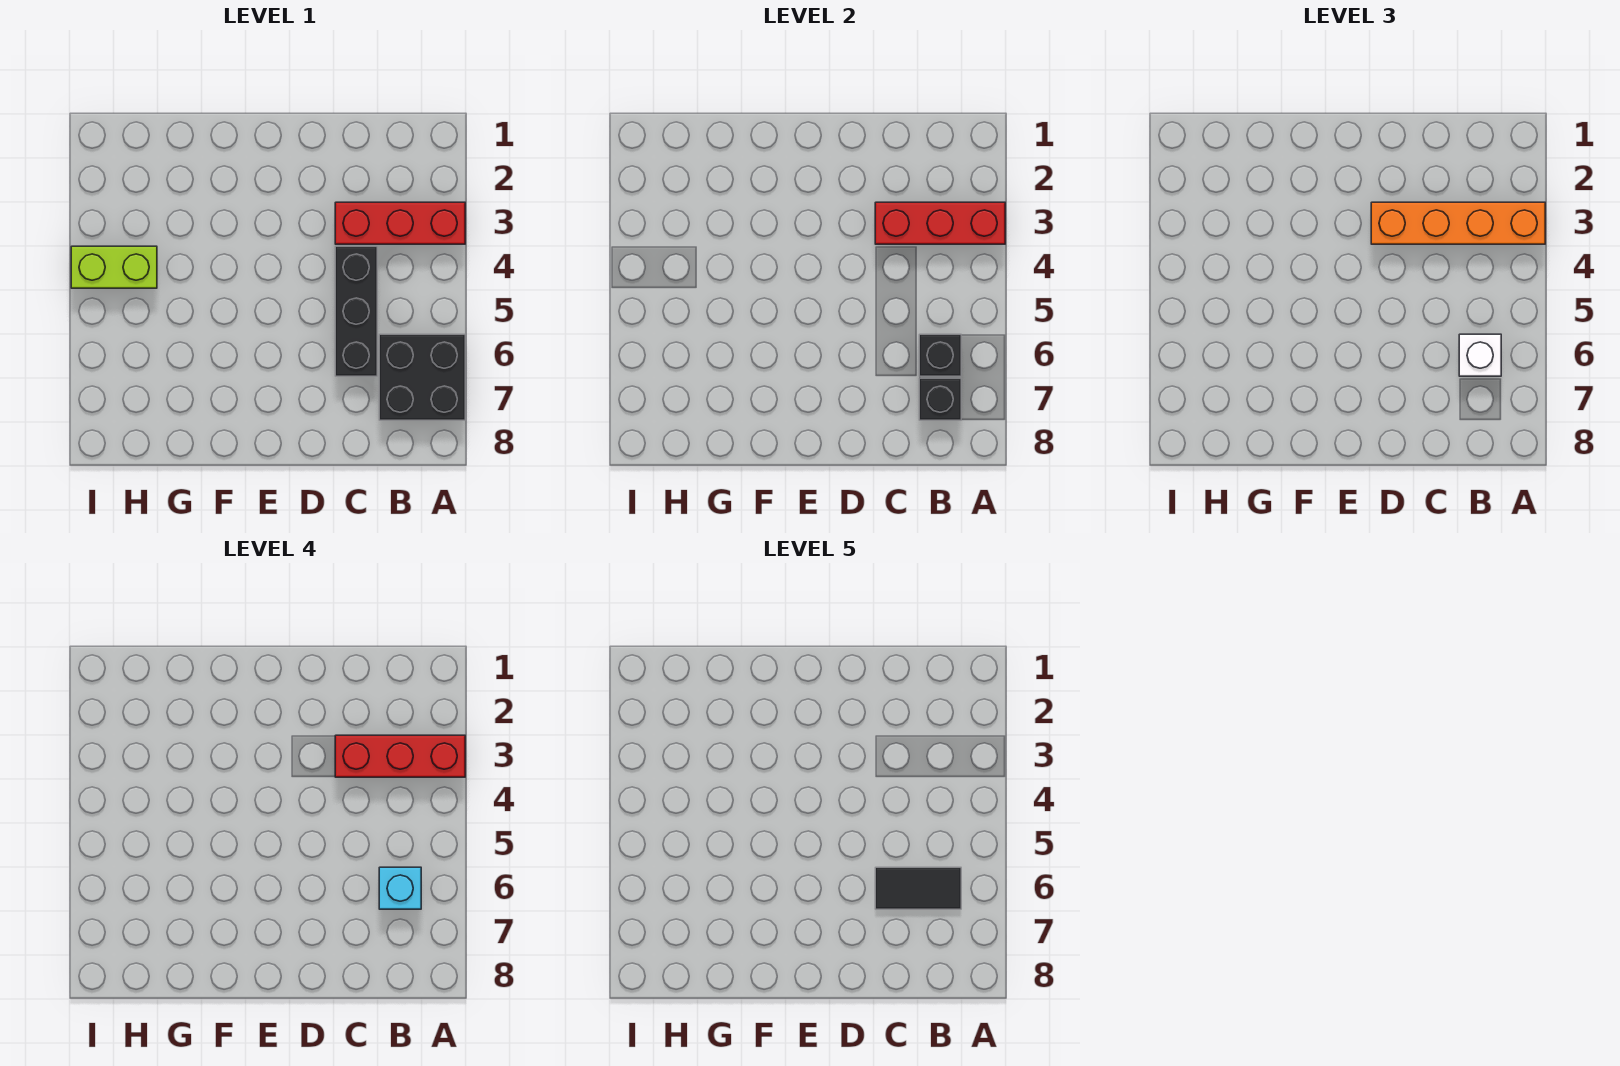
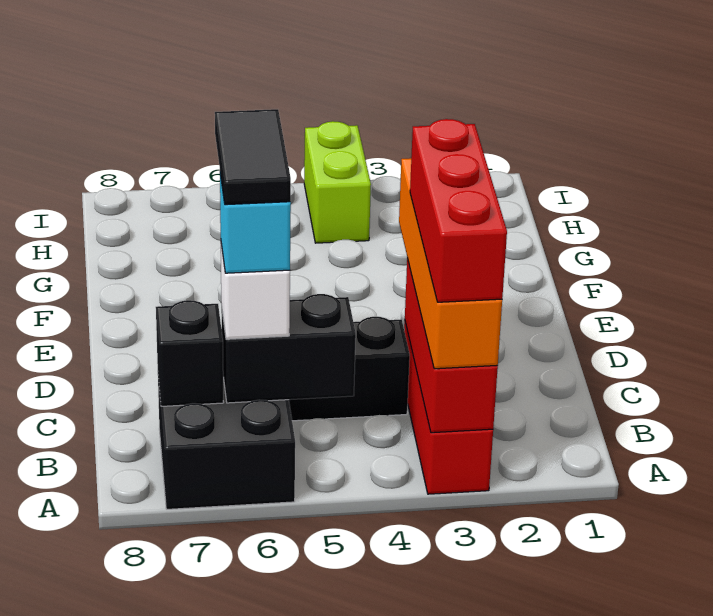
black brick B6 level 2 -> black brick B5:B6 level 2

